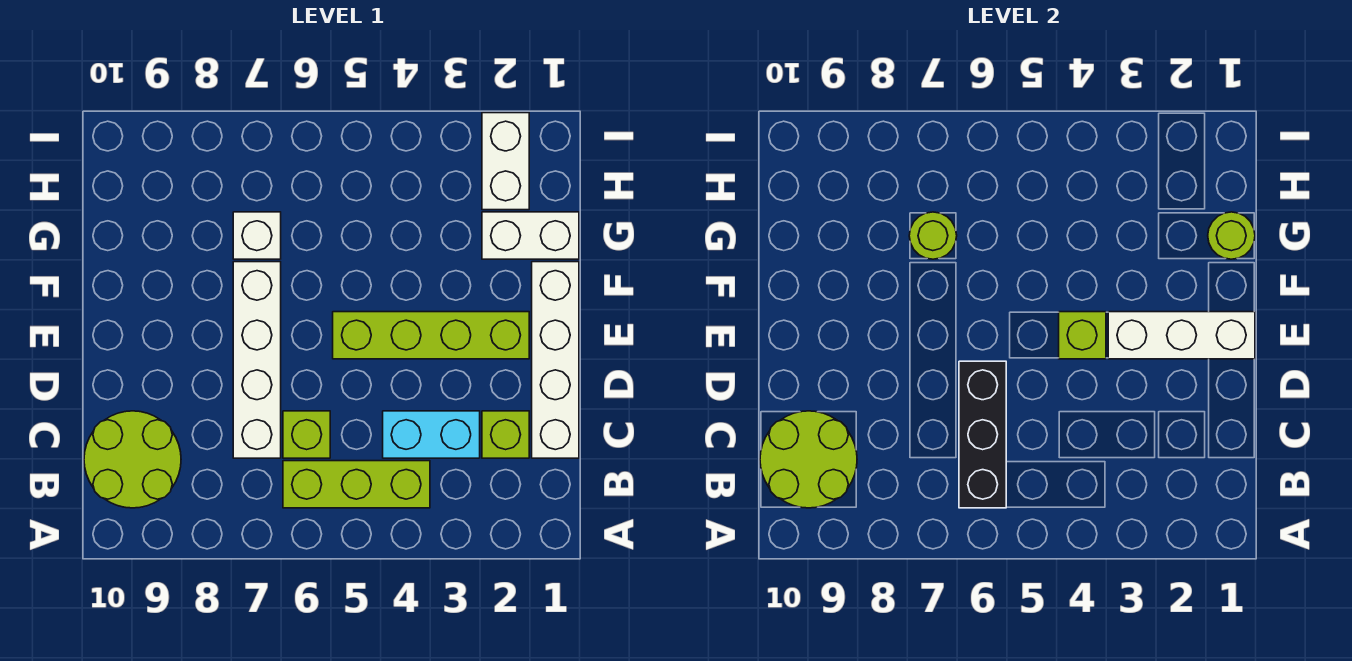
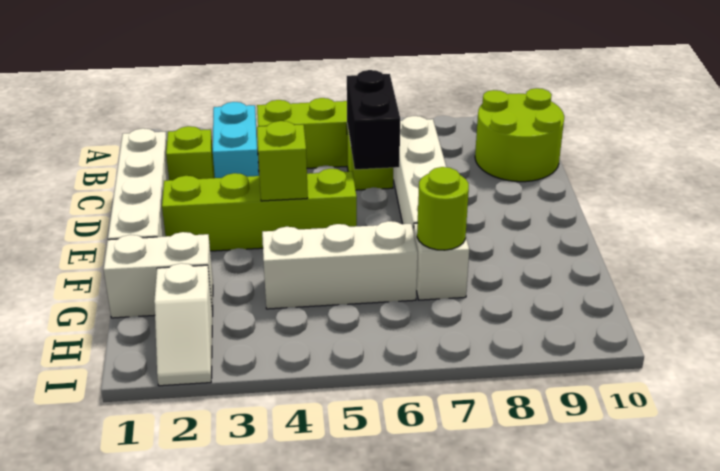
black brick B6:D6 level 2 -> black brick C6:D6 level 2
lime round brick B9:C10 level 2 -> none
cyan brick C3:C4 level 1 -> cyan brick B3:C3 level 1
white brick E1:E3 level 2 -> white brick G4:G6 level 1
lime round brick G1 level 2 -> none
white brick H2:I2 level 1 -> white slope H2:I2 level 1 top H

